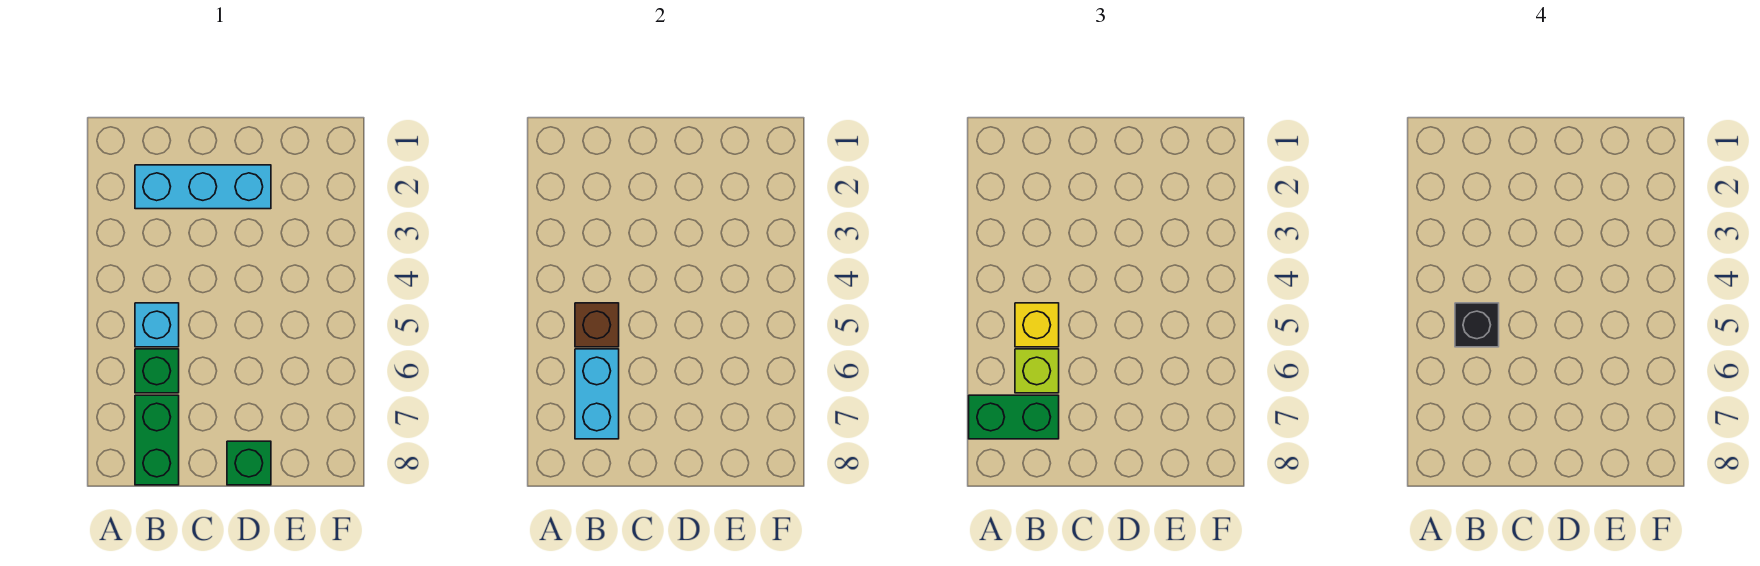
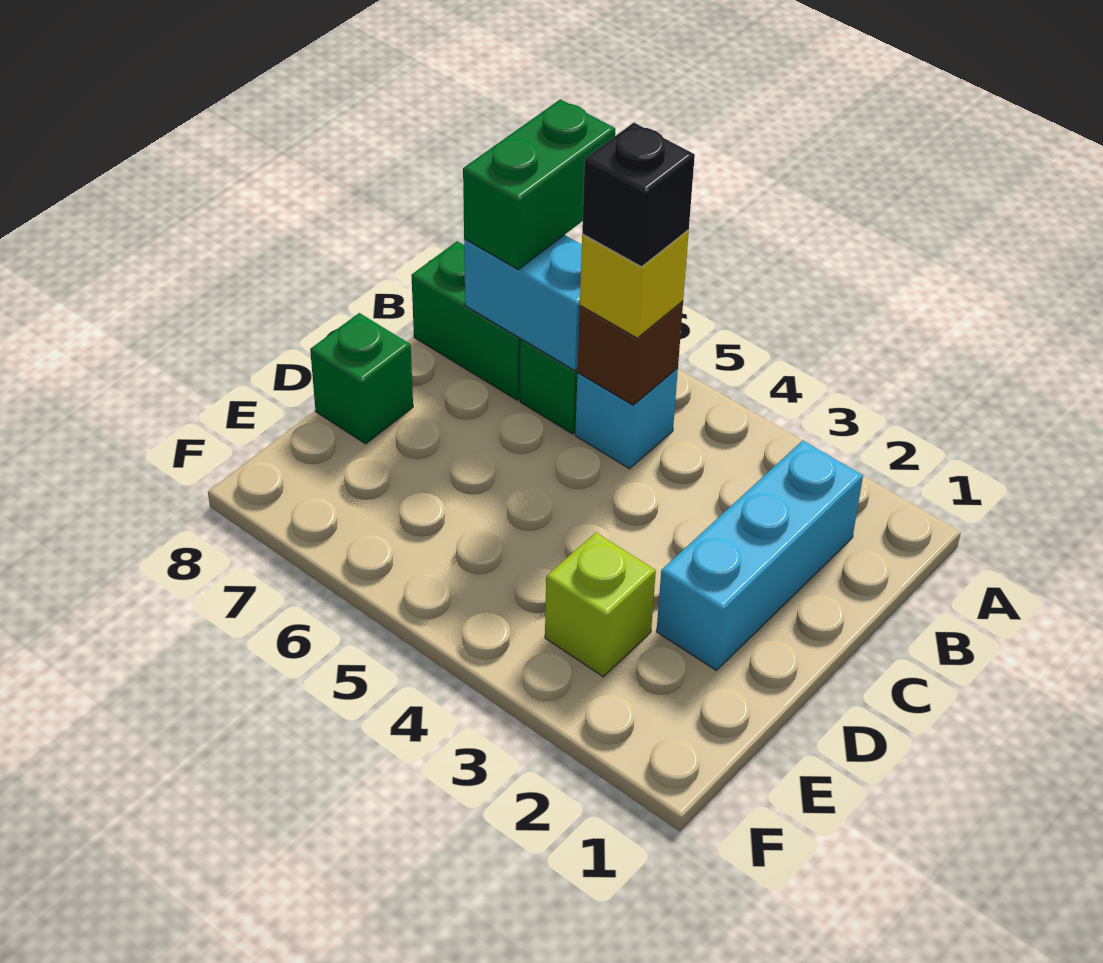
lime brick B6 level 3 -> lime brick E3 level 1

